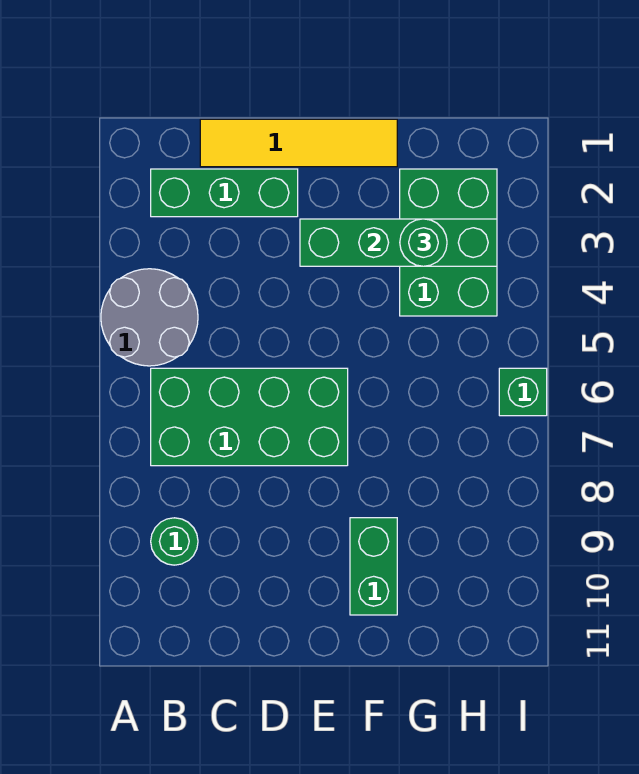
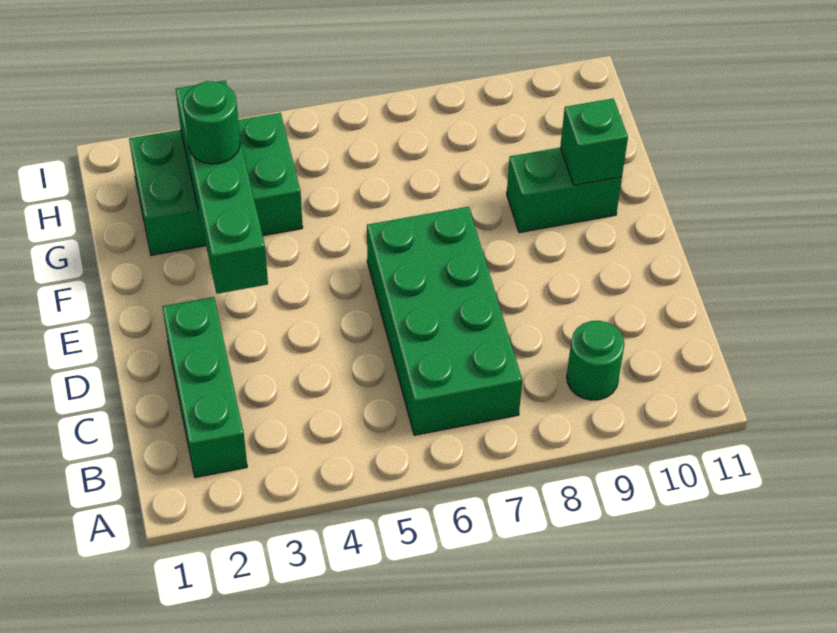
grey round brick A4:B5 level 1 -> none
yellow tile C1:F1 level 1 -> none
green brick I6 level 1 -> green brick F10 level 2

